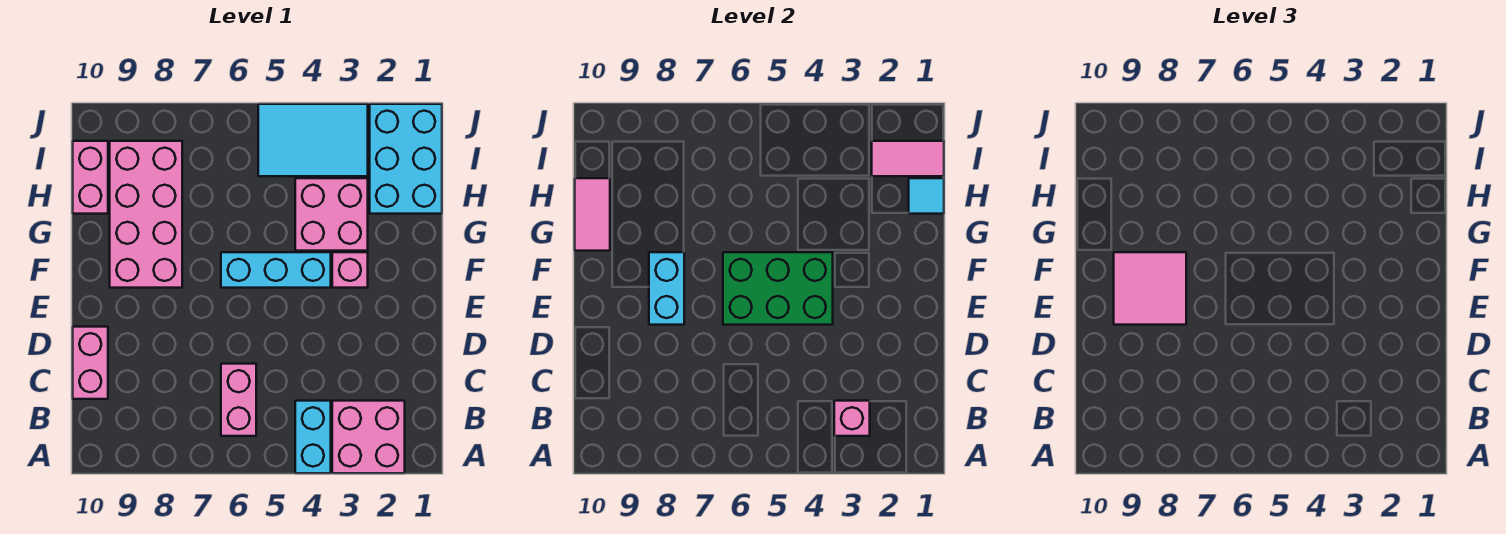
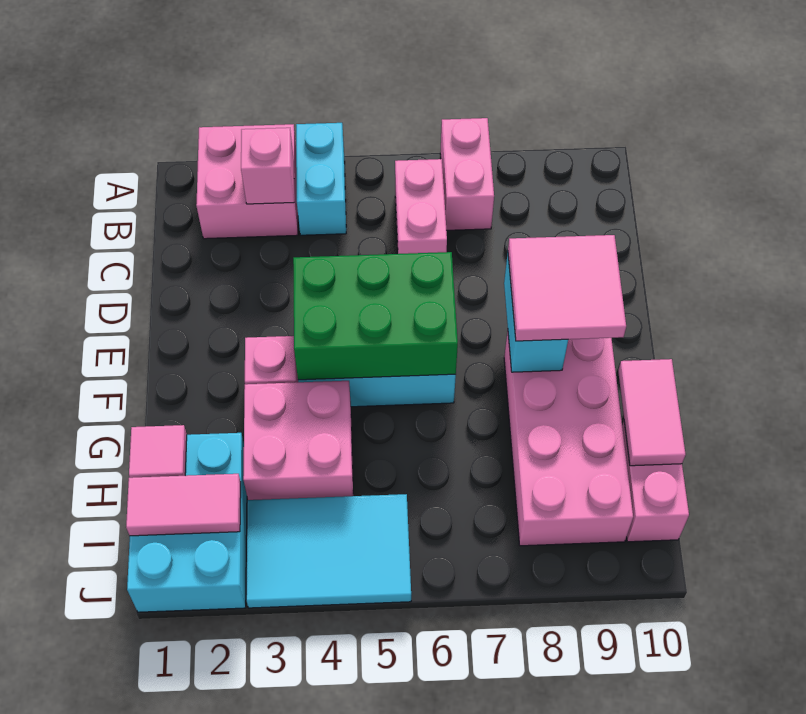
pink brick C10:D10 level 1 -> pink brick A7:B7 level 1
cyan tile H1 level 2 -> pink tile H1 level 2

